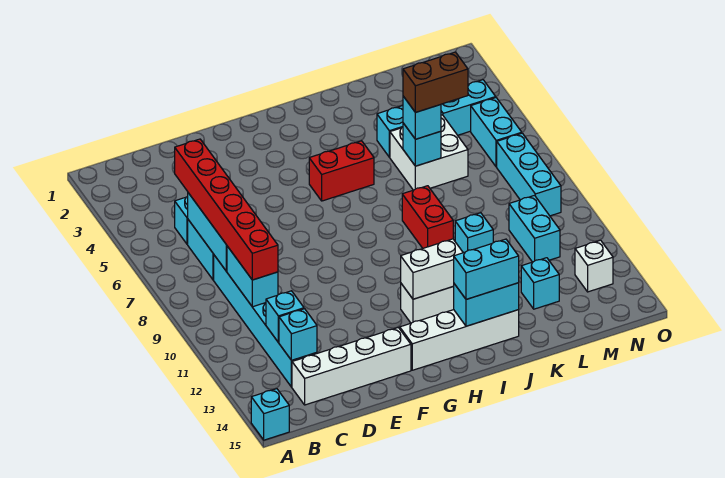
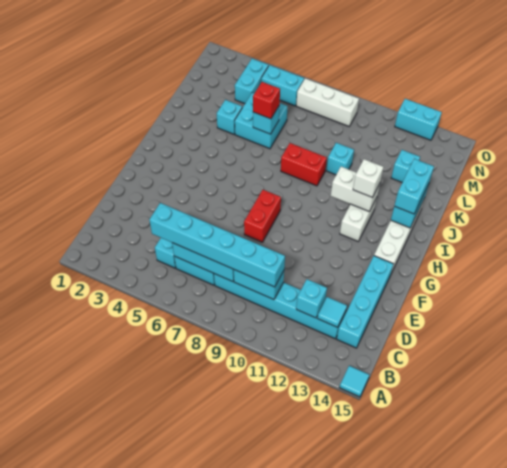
cyan brick A15 level 1 -> cyan tile A15 level 1
red brick C5:C10 level 3 -> cyan brick C5:C10 level 3
cyan brick C13 level 2 -> cyan tile C13 level 2
white brick C14:F14 level 1 -> cyan brick C14:F14 level 1
red brick H5:I5 level 1 -> red brick F8:G8 level 1
white brick H12:I12 level 2 -> white brick I11:I12 level 2
white brick K5:L6 level 1 -> cyan brick K5:L6 level 1
cyan brick K6 level 3 -> red brick K6 level 3
brown brick K6:L6 level 4 -> none
cyan brick M10:M11 level 1 -> cyan brick O12:O13 level 1
cyan brick N7:N9 level 1 -> white brick N7:N9 level 1
white brick N13 level 1 -> white brick I12 level 3

